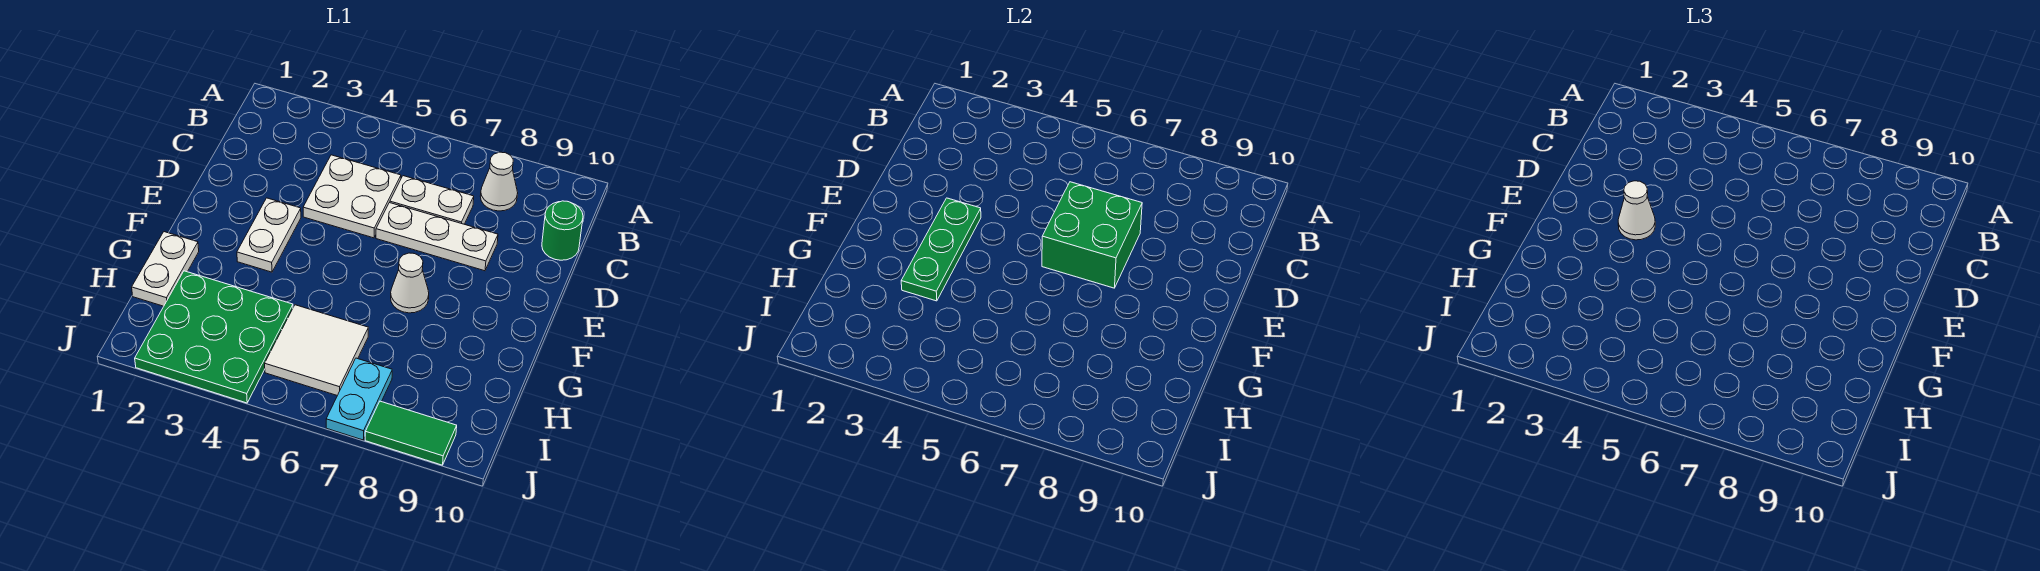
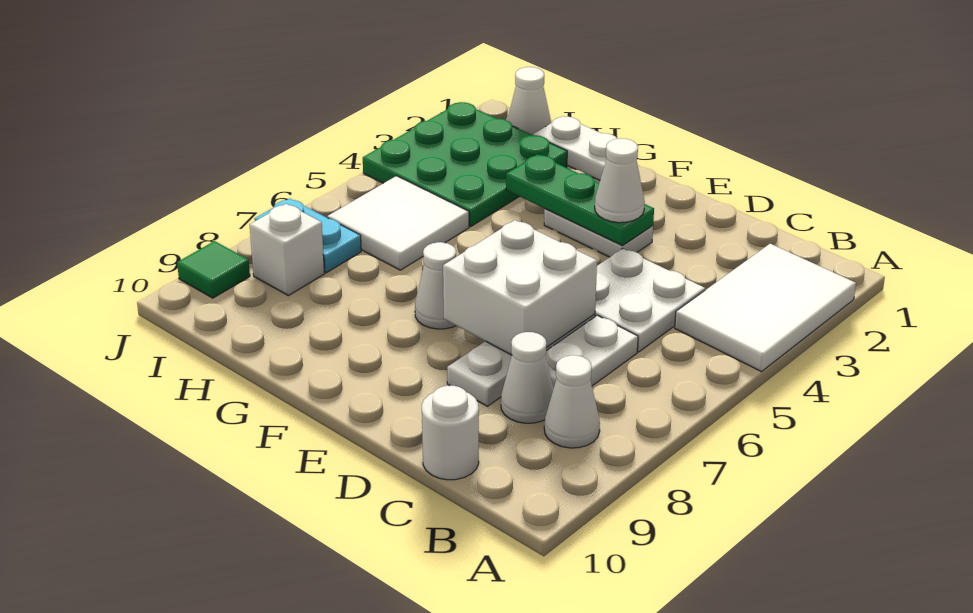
none -> white tile A2:B4 level 1
none -> white cone C8 level 1
green round brick C10 level 1 -> white round brick C10 level 1
green brick D6:E7 level 2 -> white brick D6:E7 level 2
none -> white cone I1 level 1
none -> white brick I8 level 1
green tile J8:J9 level 1 -> green tile J9 level 1

